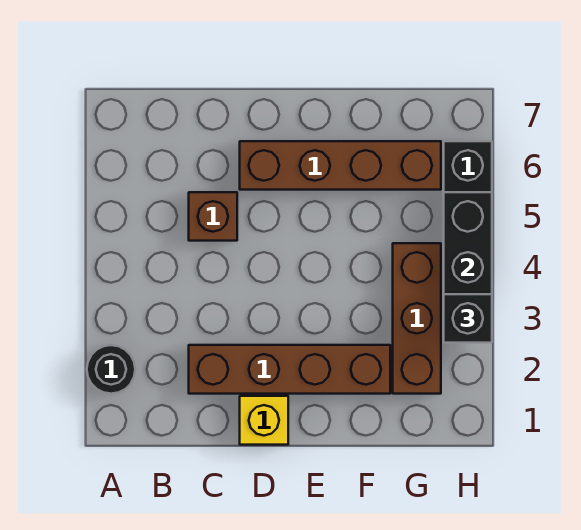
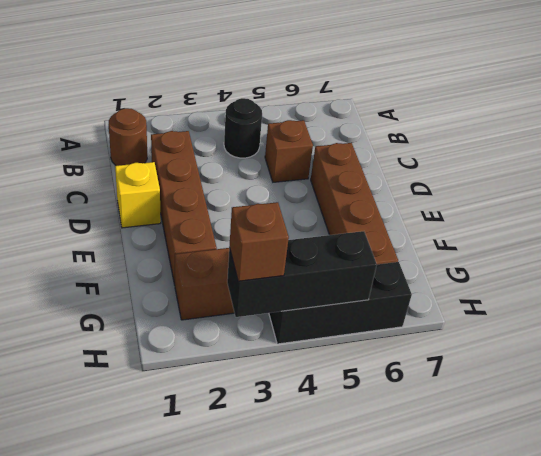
black round brick A2 level 1 -> black round brick B4 level 1
none -> brown round brick B1 level 1
black brick H3 level 3 -> brown brick H3 level 3

